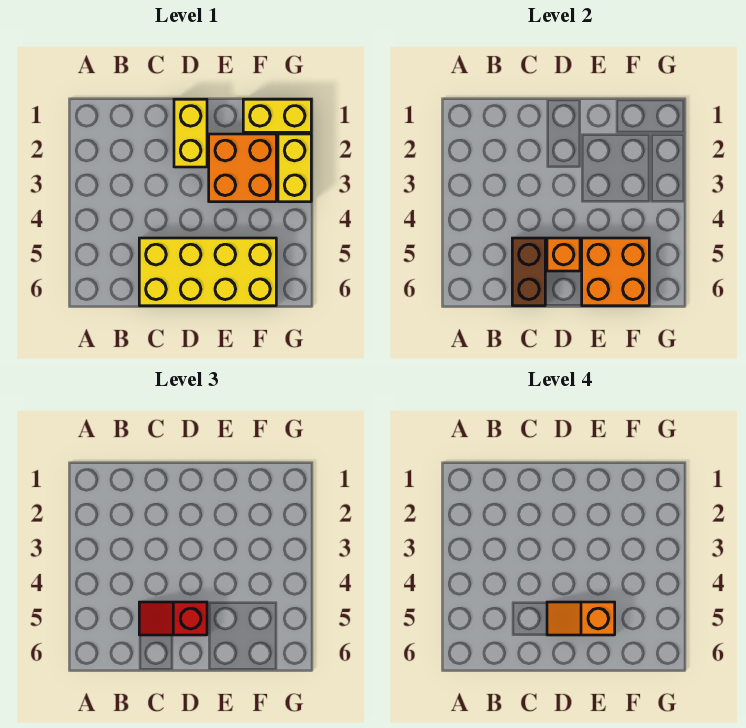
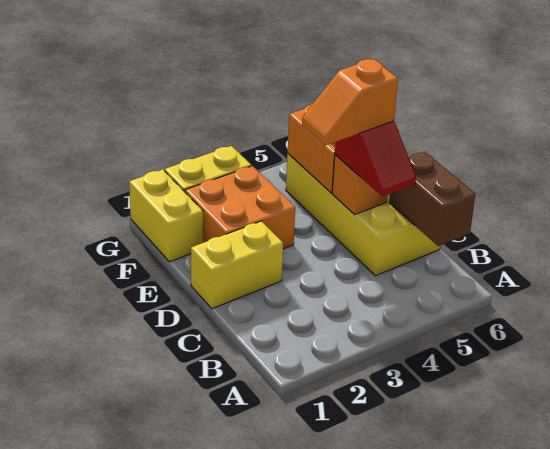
brown brick C5:C6 level 2 -> brown brick B6:C6 level 2
orange slope D5:E5 level 4 top E -> orange slope D4:D5 level 4 top 5

